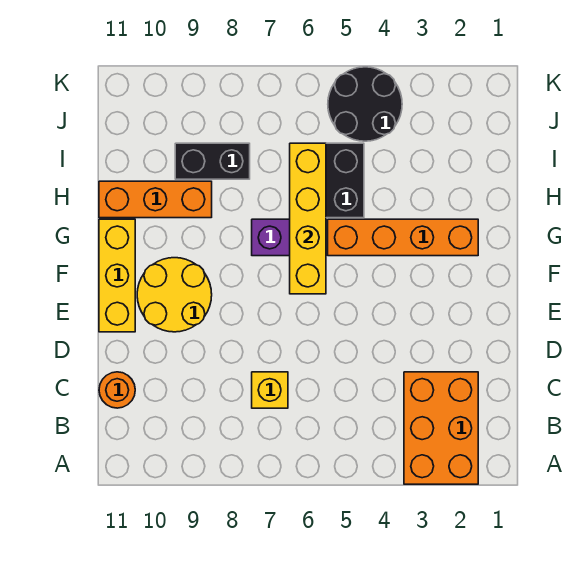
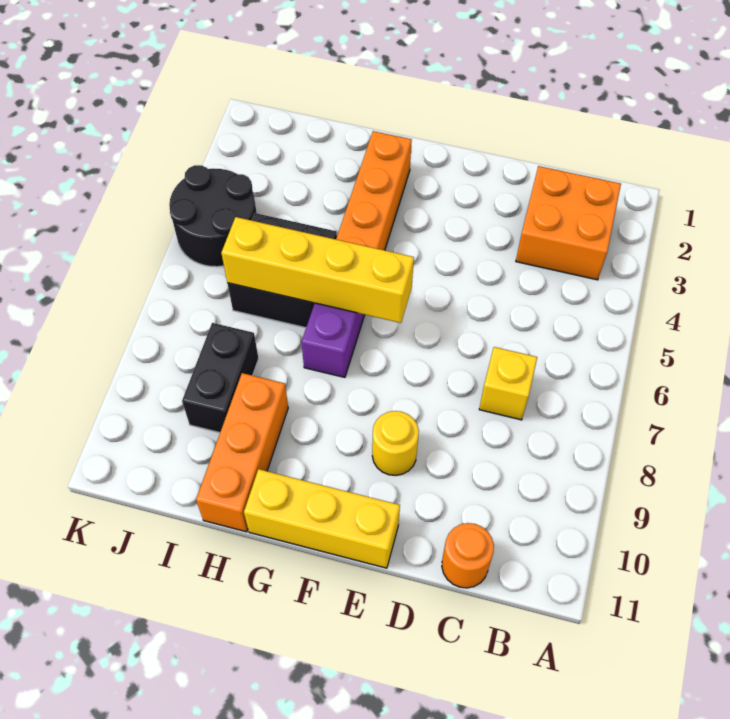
orange brick A2:C3 level 1 -> orange brick B2:C3 level 1
yellow round brick E9:F10 level 1 -> yellow round brick E9 level 1

